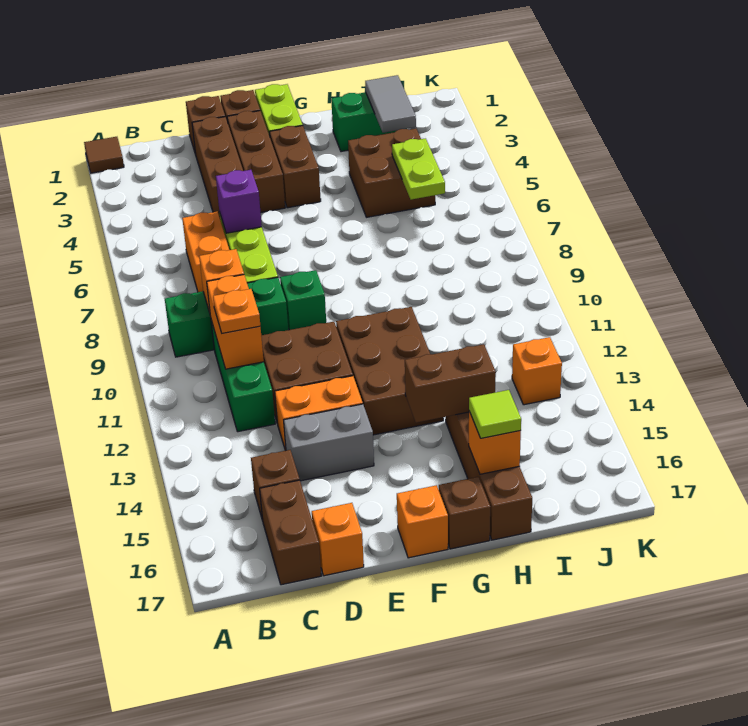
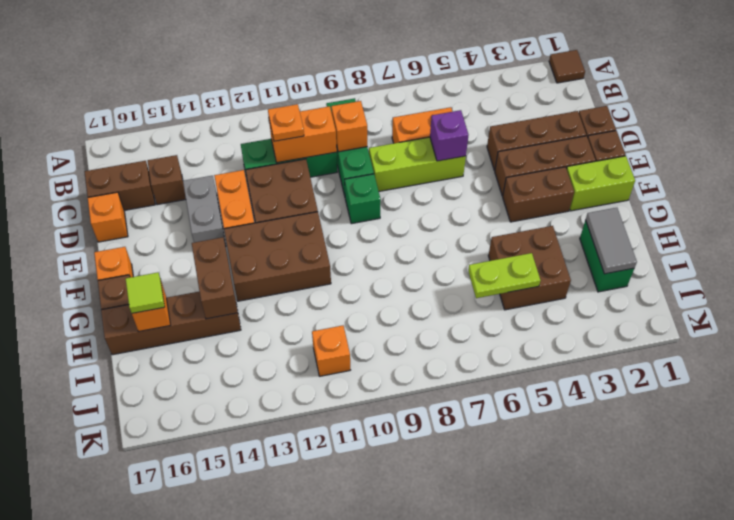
grey tile I2:I3 level 2 -> grey tile H2:I2 level 2
orange brick J13 level 1 -> orange brick J11 level 1

